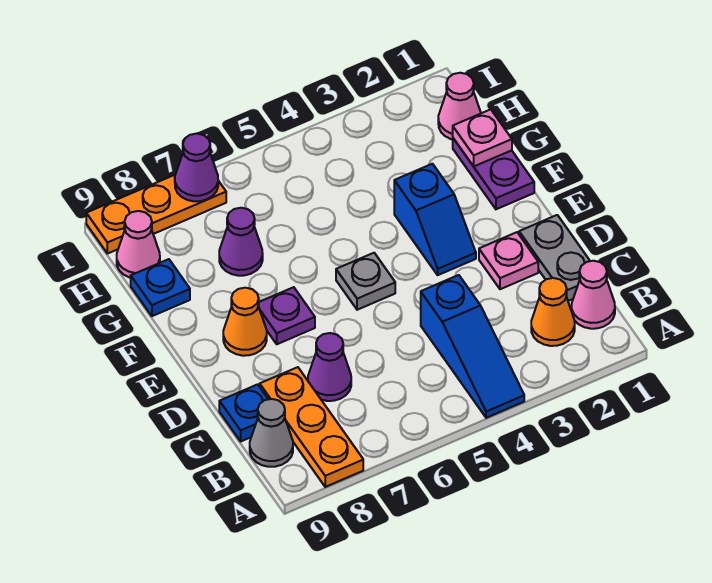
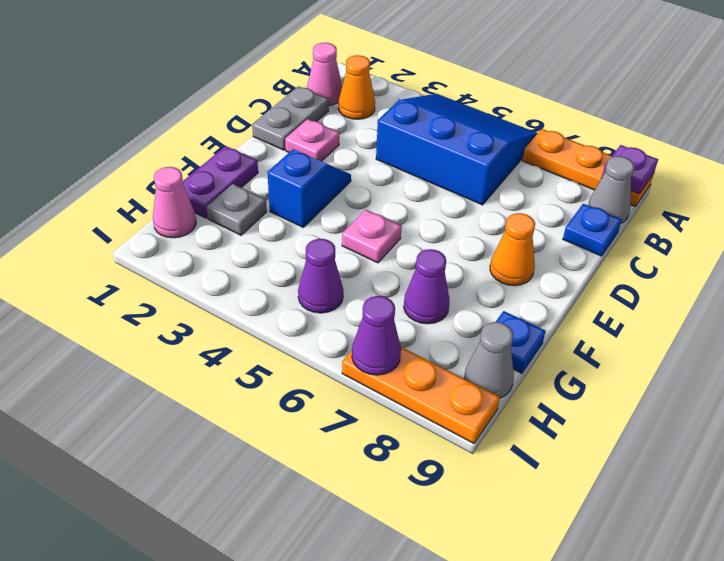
blue slope A4:C4 level 1 top C -> blue slope A4:C6 level 1 top C
orange plate A8:C8 level 1 -> orange plate A7:A9 level 1
purple cone C7 level 1 -> purple cone H5 level 1
grey plate E5 level 1 -> grey plate G2 level 1
purple plate E7 level 1 -> purple plate A9 level 2
pink plate G1 level 2 -> pink plate F5 level 1
pink cone H9 level 1 -> grey cone H9 level 1

